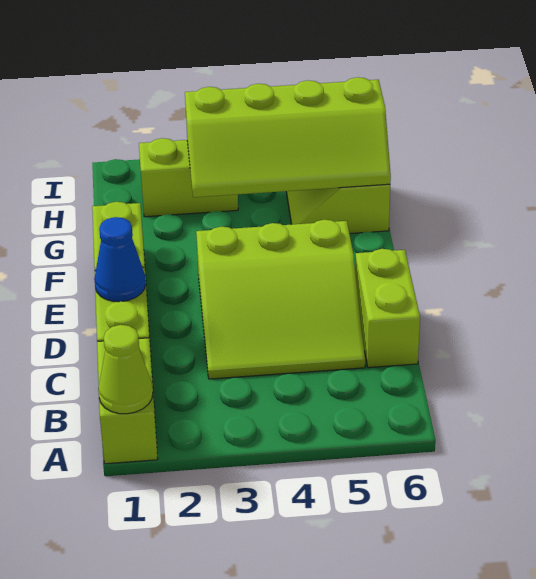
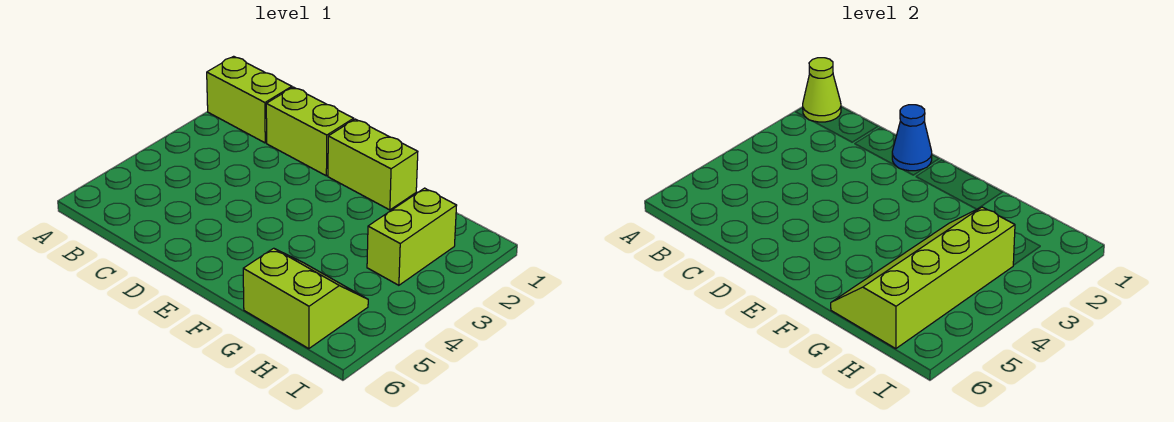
lime slope C3:E5 level 1 top E -> none
lime brick C6:D6 level 1 -> none

